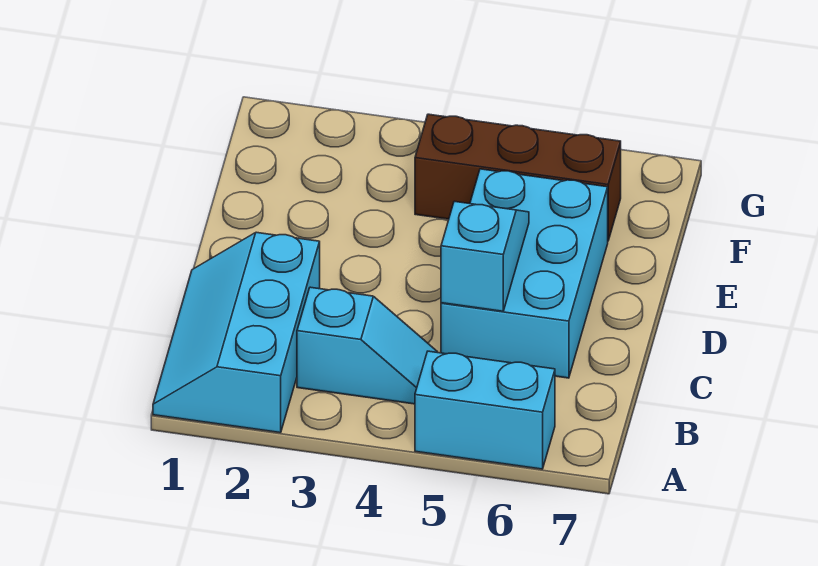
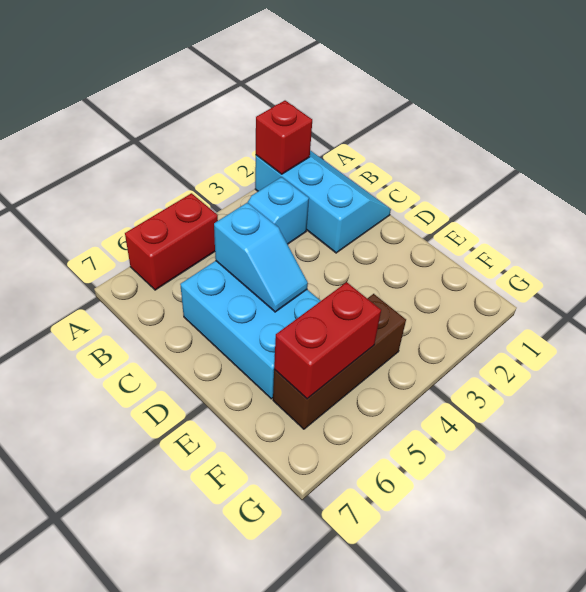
none -> red brick A2 level 2
cyan brick A5:A6 level 1 -> red brick A5:A6 level 1
none -> red brick F5:F6 level 2

